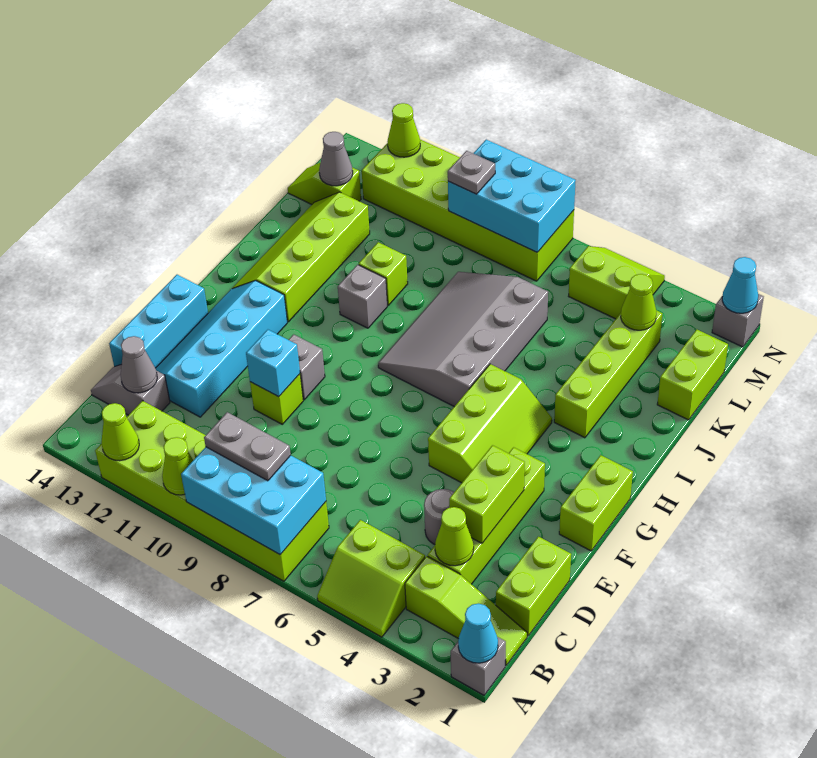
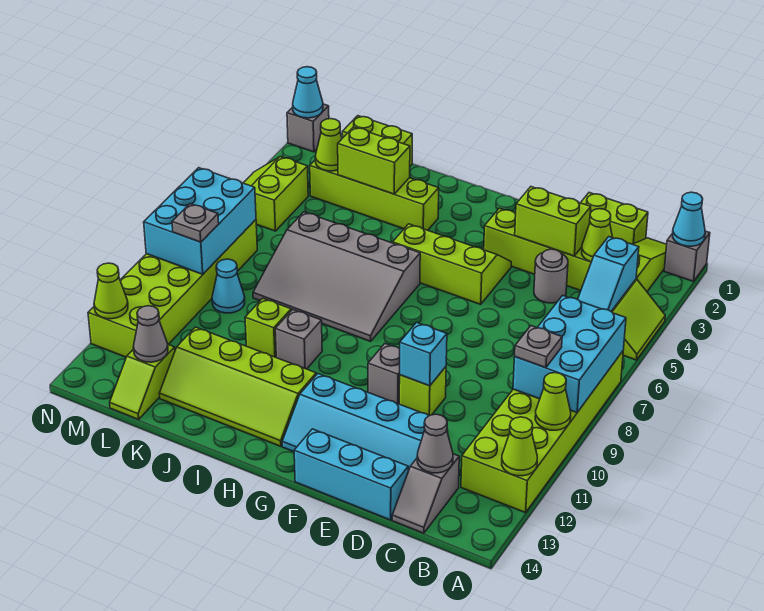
none -> cyan slope B4:B5 level 2 top 4
grey plate B8:B9 level 3 -> grey plate B9 level 3
lime brick F1:G1 level 1 -> lime brick J3:K3 level 2
none -> cyan cone L9 level 1

